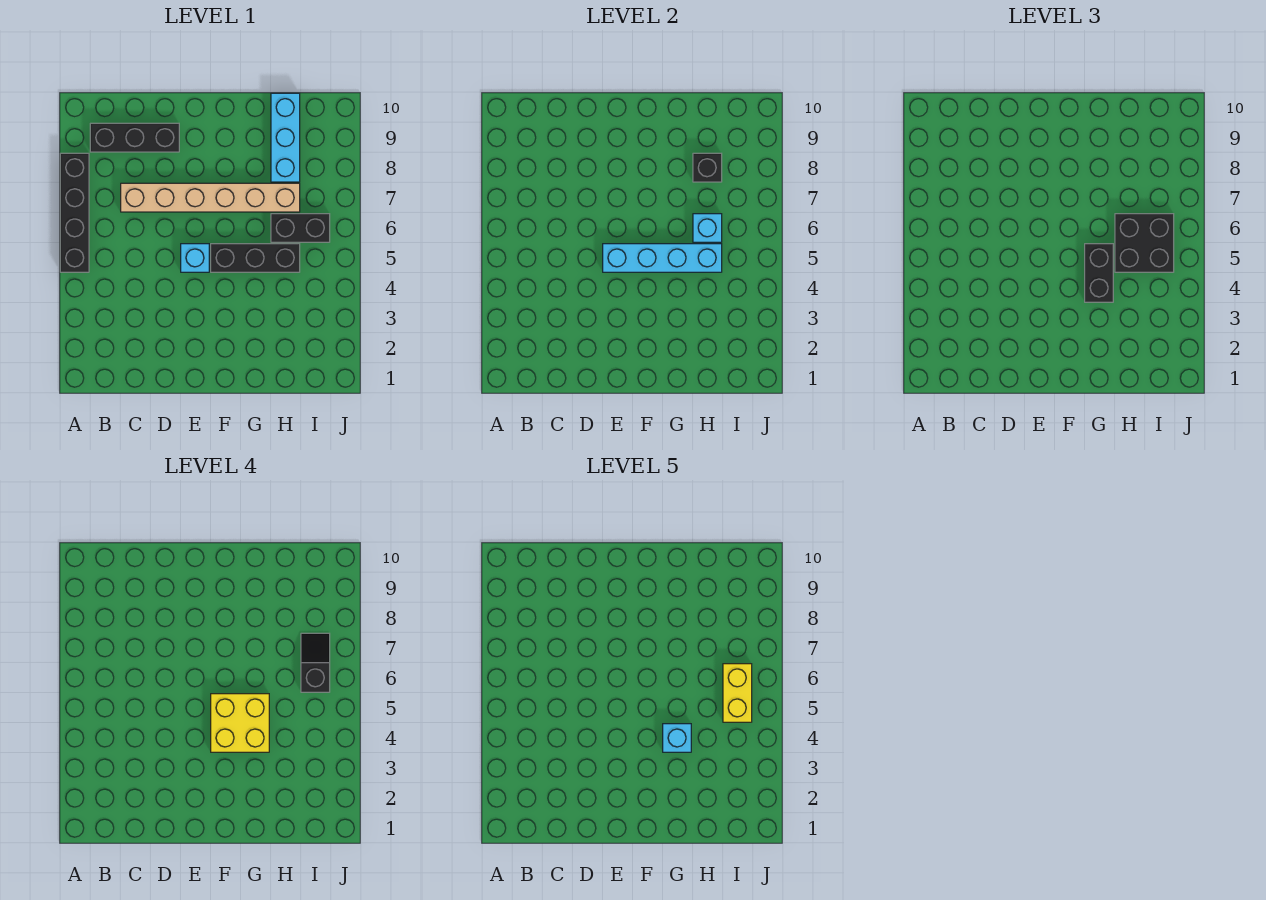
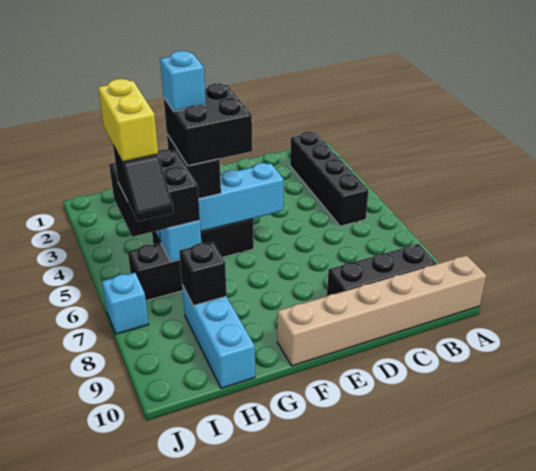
black brick A5:A8 level 1 -> black brick B2:B5 level 1
tan brick C7:H7 level 1 -> tan brick A10:F10 level 1
cyan brick E5 level 1 -> cyan brick J7 level 1
yellow brick F4:G5 level 4 -> black brick F4:G5 level 4

